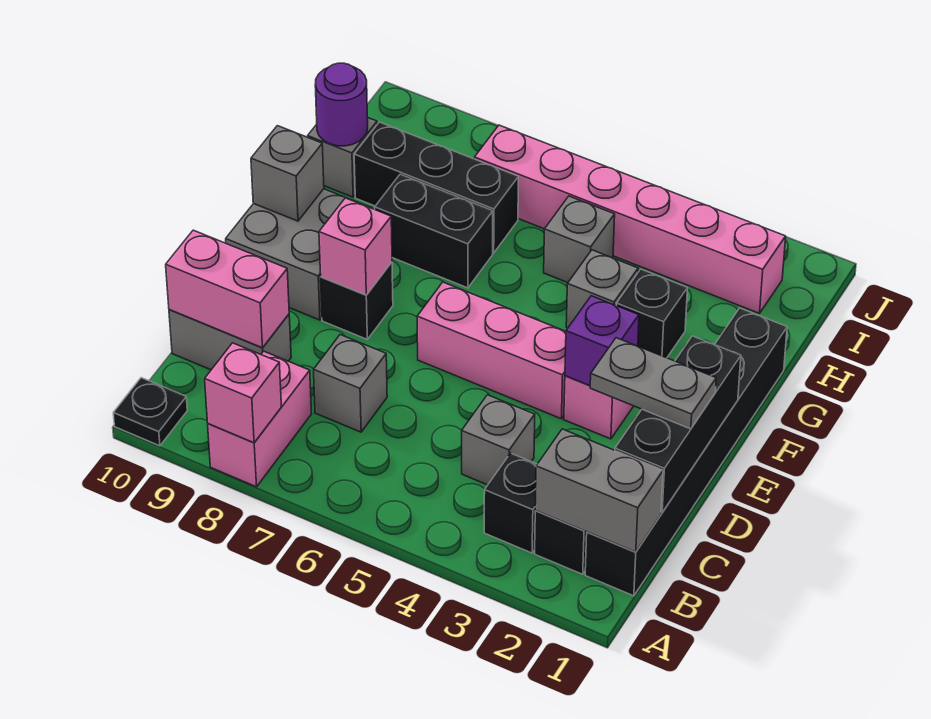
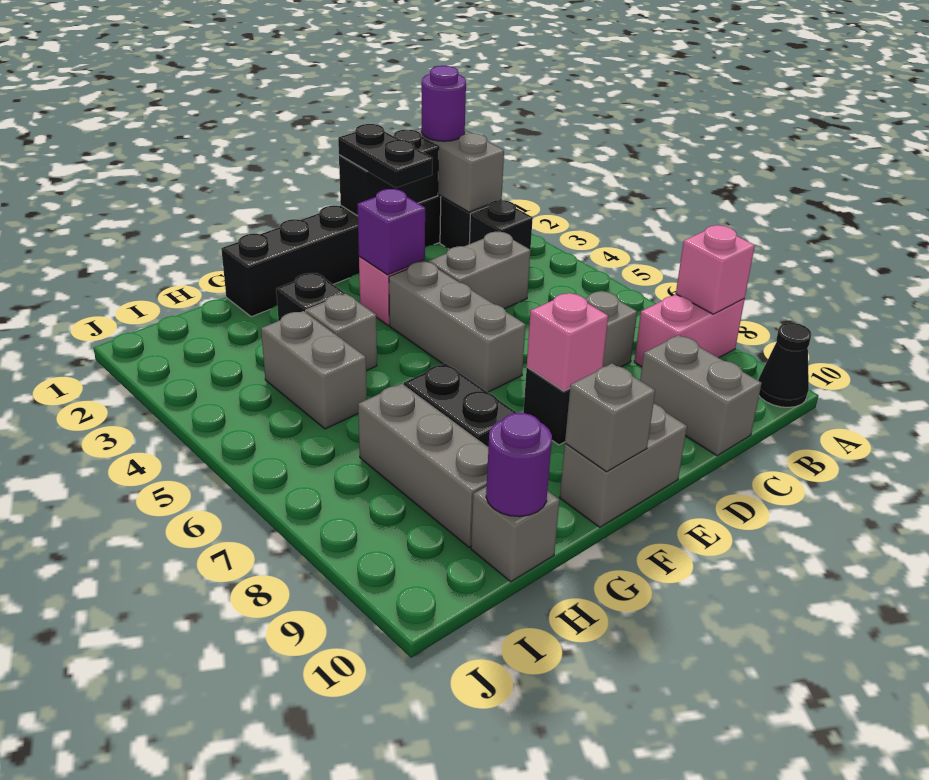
black plate A10 level 1 -> black cone A10 level 1
none -> purple round brick B1 level 3
black brick C1:E1 level 2 -> black brick C1:D1 level 2
grey brick C4 level 1 -> grey brick C4:D4 level 1
pink brick C9:C10 level 2 -> none
grey plate D1:D2 level 3 -> black plate D1:D2 level 3
pink brick E4:E6 level 1 -> grey brick E4:E6 level 1
grey brick E9:F10 level 1 -> grey brick E10:F10 level 1
grey brick H5 level 1 -> grey brick H4:H5 level 1
black brick H7:H9 level 1 -> grey brick H7:H9 level 1
pink brick I2:I7 level 1 -> none

